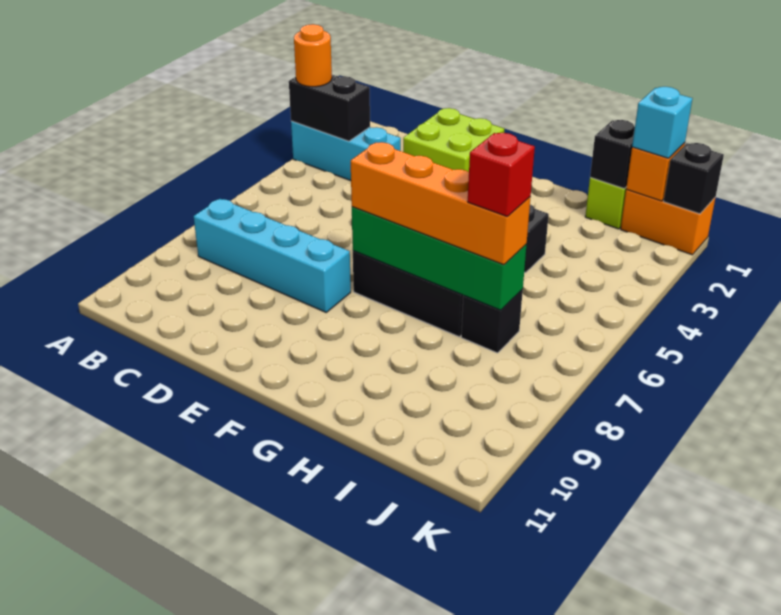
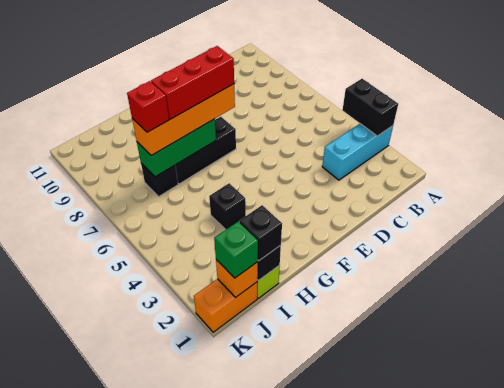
black brick A3:B3 level 2 -> black brick A3:A4 level 2
orange round brick A3 level 3 -> none
cyan brick B8:E8 level 1 -> none
lime brick D1:E2 level 1 -> none
green brick F7:I7 level 2 -> green brick G7:I7 level 2
none -> red brick F7:H7 level 4
cyan brick J1 level 3 -> green brick J1 level 3
black brick K1 level 2 -> black brick I1 level 3

